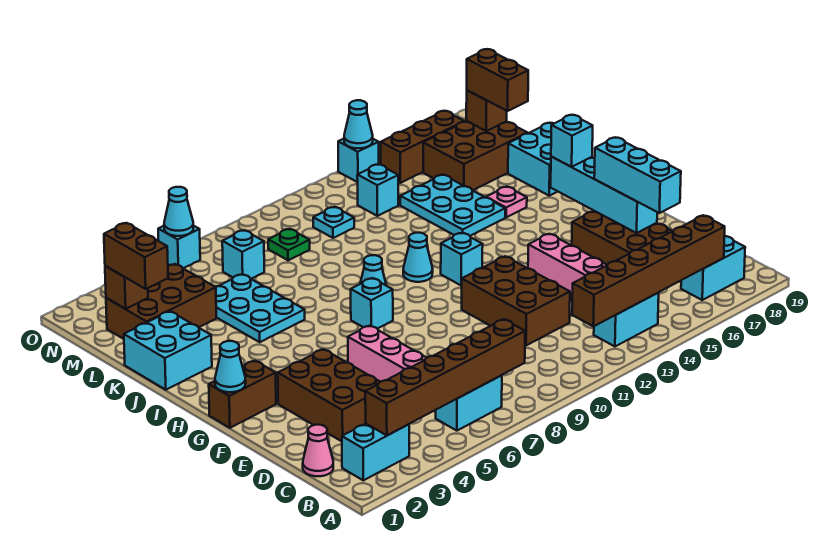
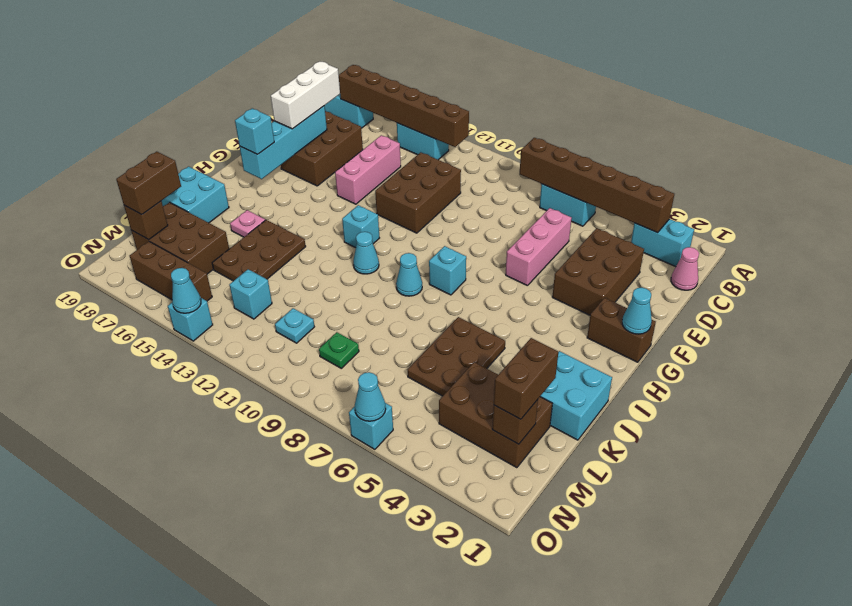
cyan brick D17:F17 level 3 -> white brick D17:F17 level 3
cyan plate J5:L6 level 1 -> brown plate J5:L6 level 1
cyan plate J14:L15 level 1 -> brown plate J14:L15 level 1
cyan brick M7 level 1 -> none

